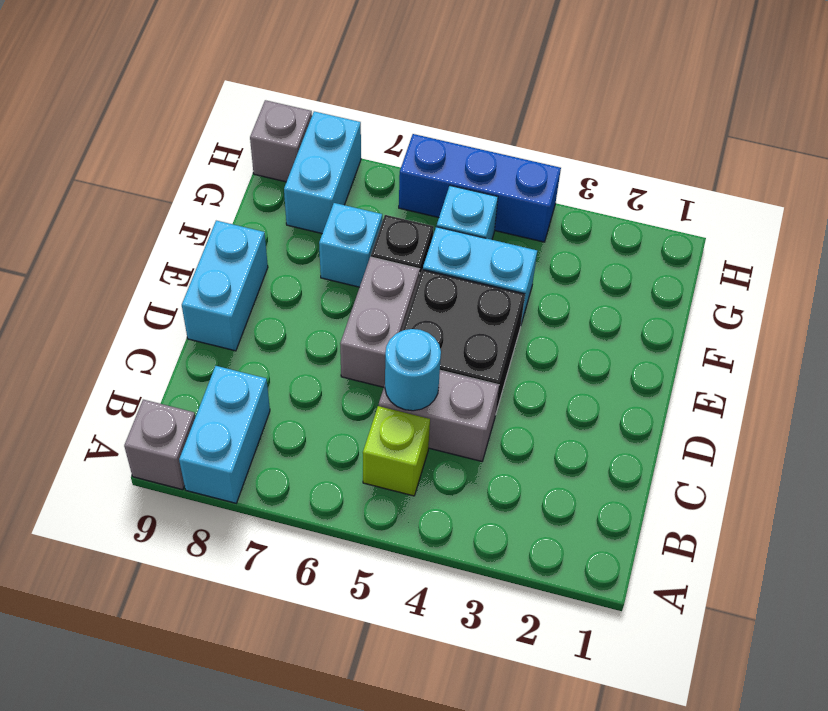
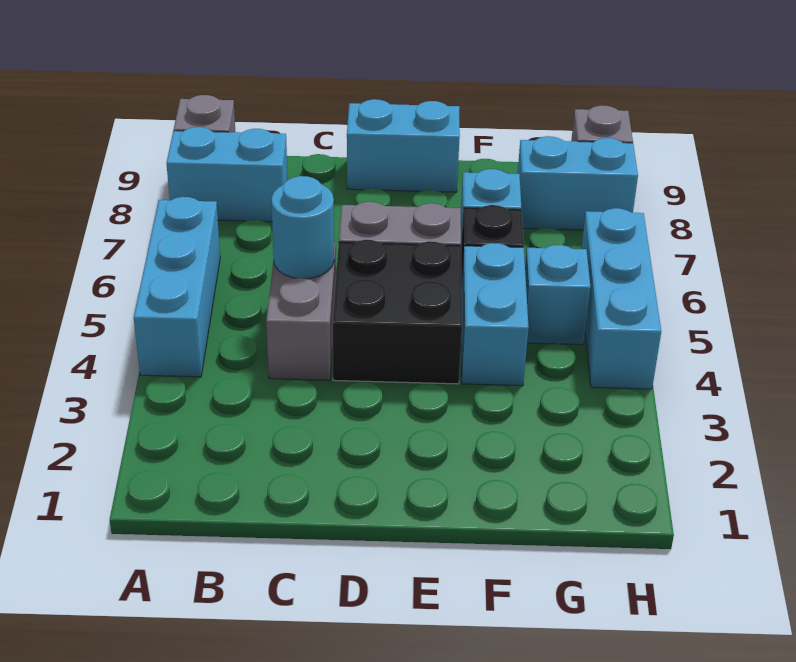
none -> cyan brick A4:A6 level 1
lime brick B5 level 1 -> none
blue brick H4:H6 level 1 -> cyan brick H4:H6 level 1

